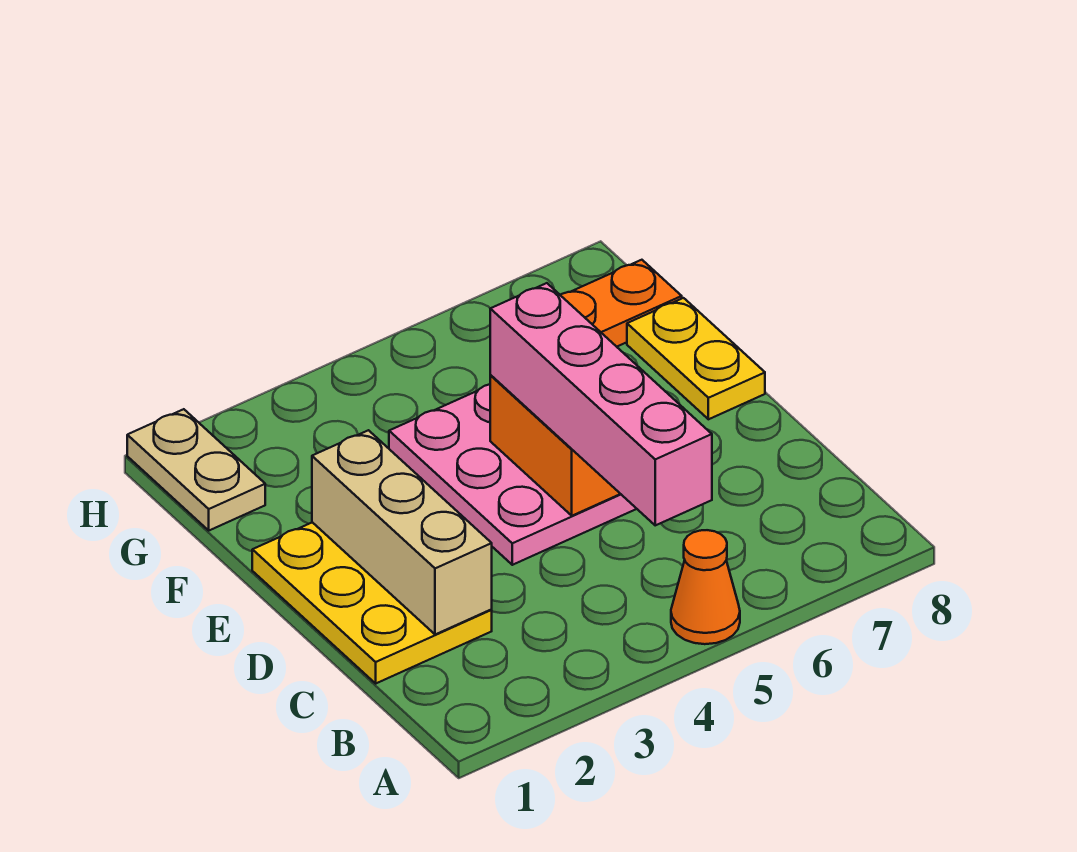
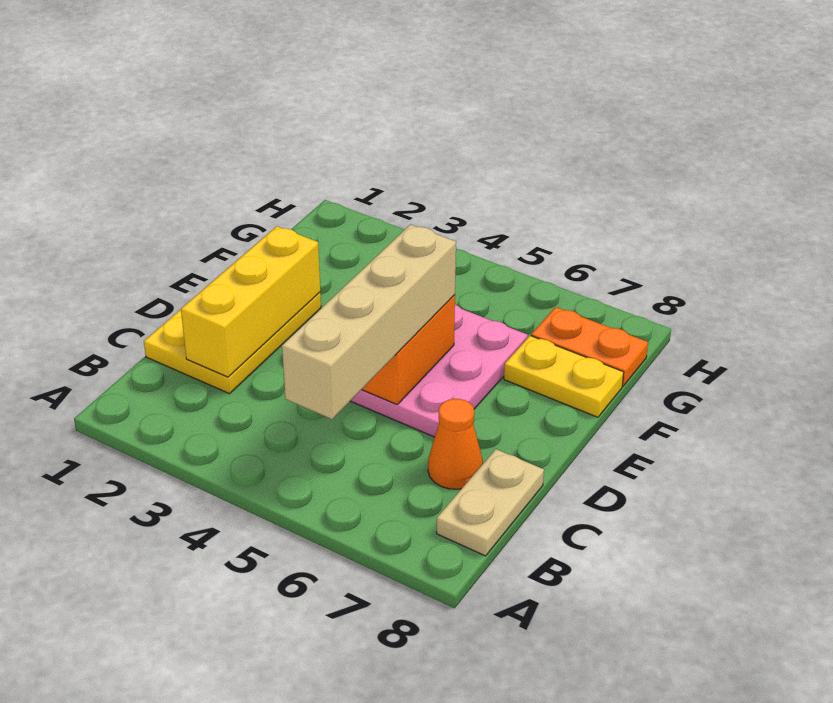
orange cone A5 level 1 -> orange cone C7 level 1
pink brick B5:E5 level 3 -> tan brick B5:E5 level 3
tan brick C2:E2 level 2 -> yellow brick C2:E2 level 2
yellow plate E8:F8 level 1 -> yellow plate F7:F8 level 1
tan plate G1:H1 level 1 -> tan plate B8:C8 level 1

